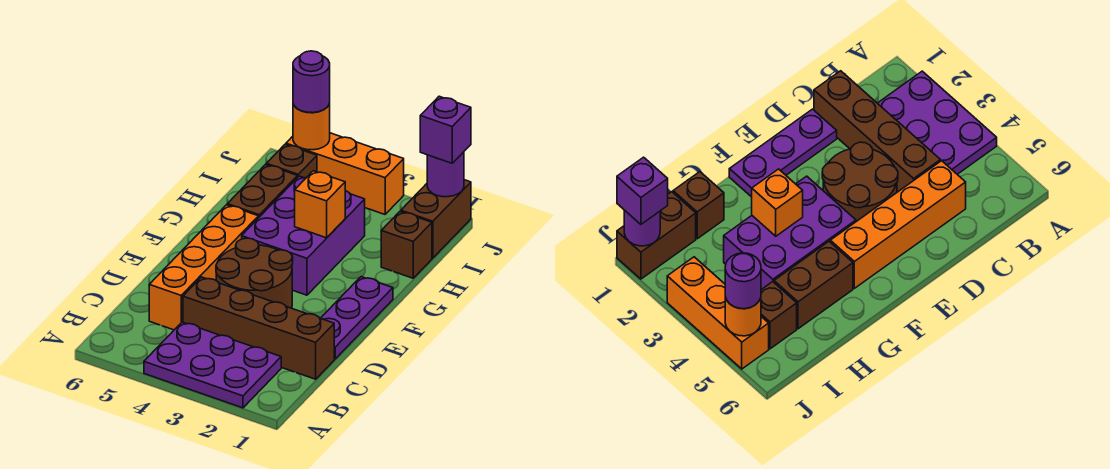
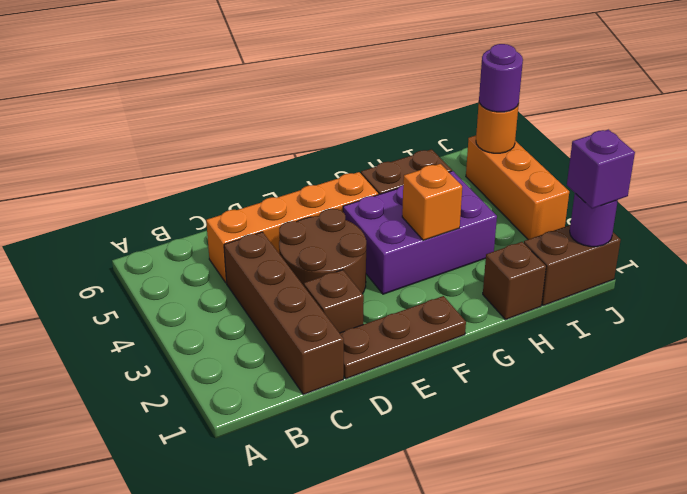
purple plate A2:B4 level 1 -> none
purple plate D1:F1 level 1 -> brown plate D1:F1 level 1
brown brick I5 level 1 -> brown brick D2 level 1

